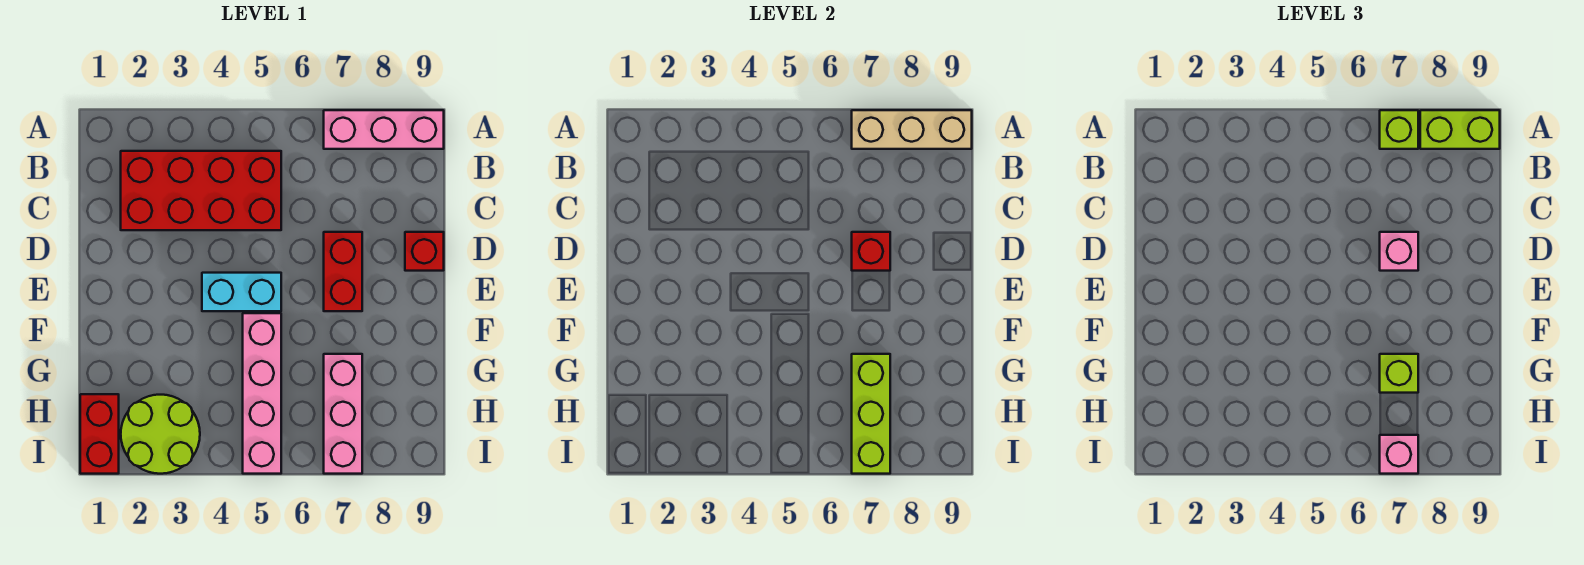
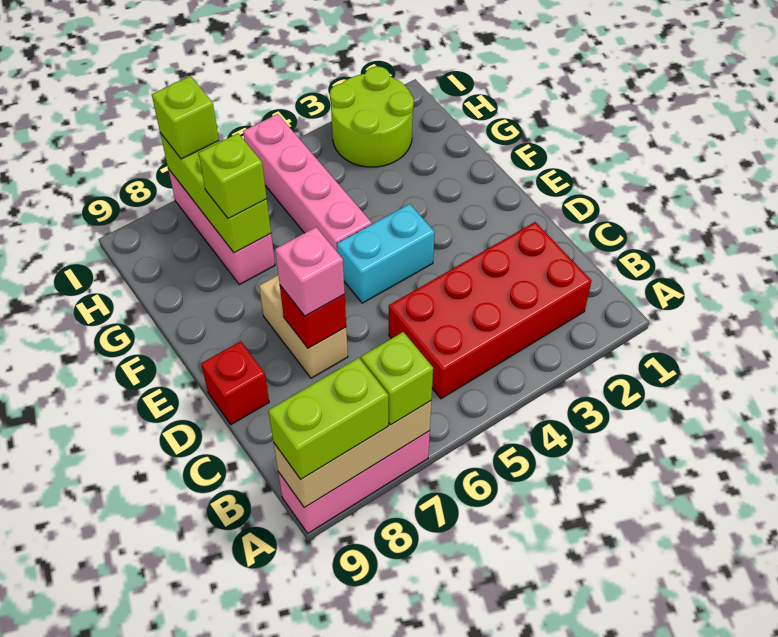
red brick D7:E7 level 1 -> tan brick D7:E7 level 1
red brick H1:I1 level 1 -> none
pink brick I7 level 3 -> lime brick I7 level 3

